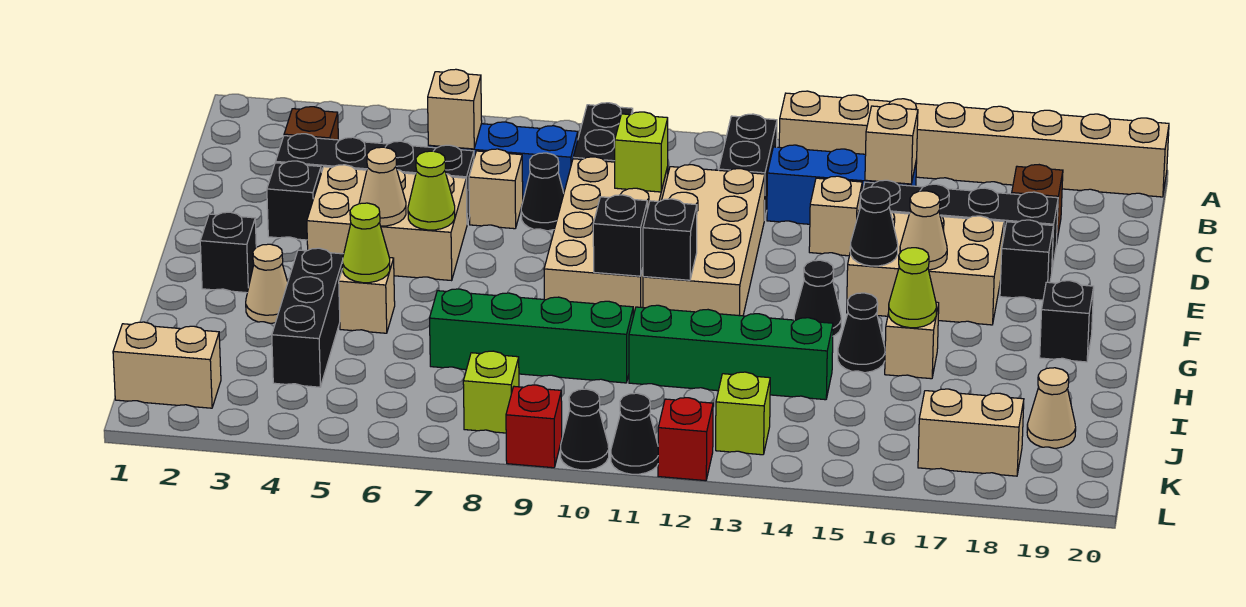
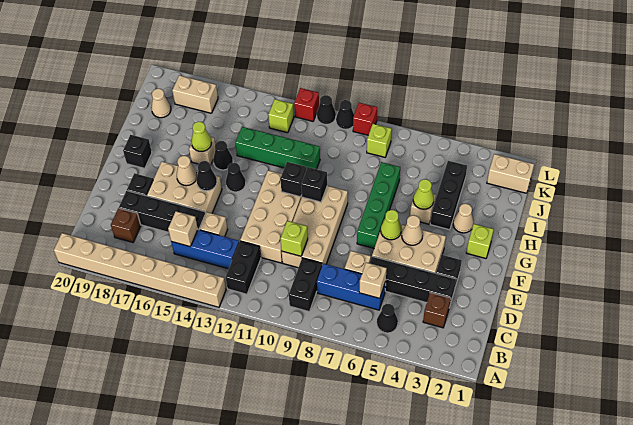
black cone D8 level 1 -> black cone B5 level 1
black brick G2 level 1 -> lime brick G2 level 1
green brick I7:I10 level 1 -> green brick F7:I7 level 1

